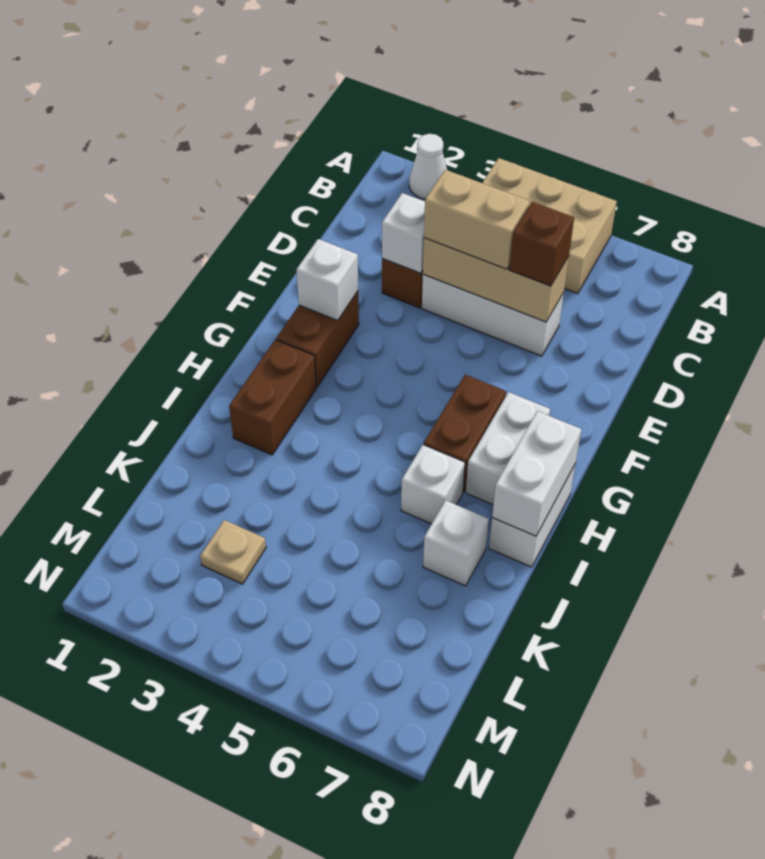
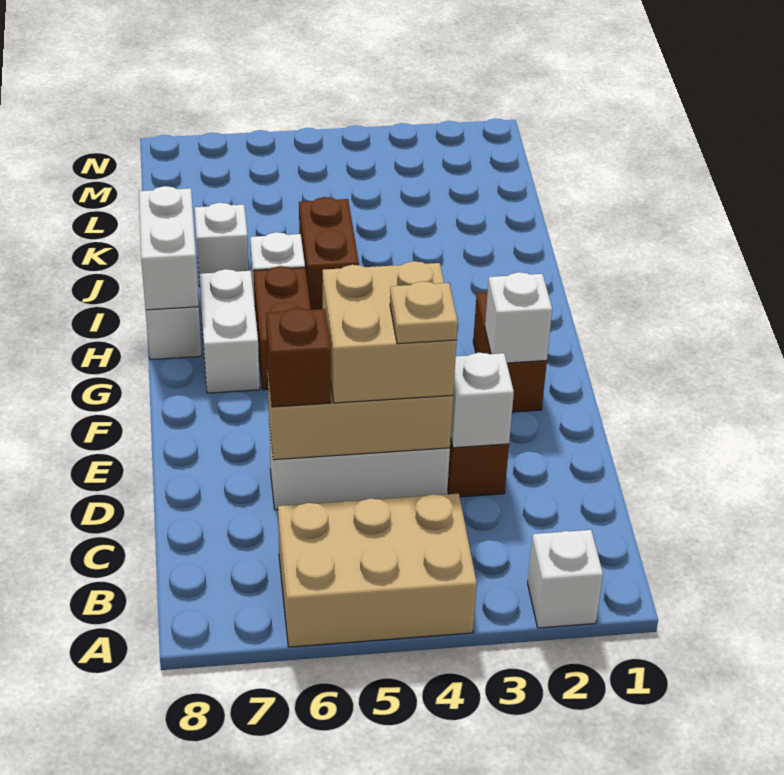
white cone A2 level 1 -> white brick A2 level 1
tan brick D4:D5 level 3 -> tan brick D4:E5 level 3
brown brick H2:I2 level 1 -> brown brick I5:J5 level 1
tan plate L3 level 1 -> tan plate D4 level 4

